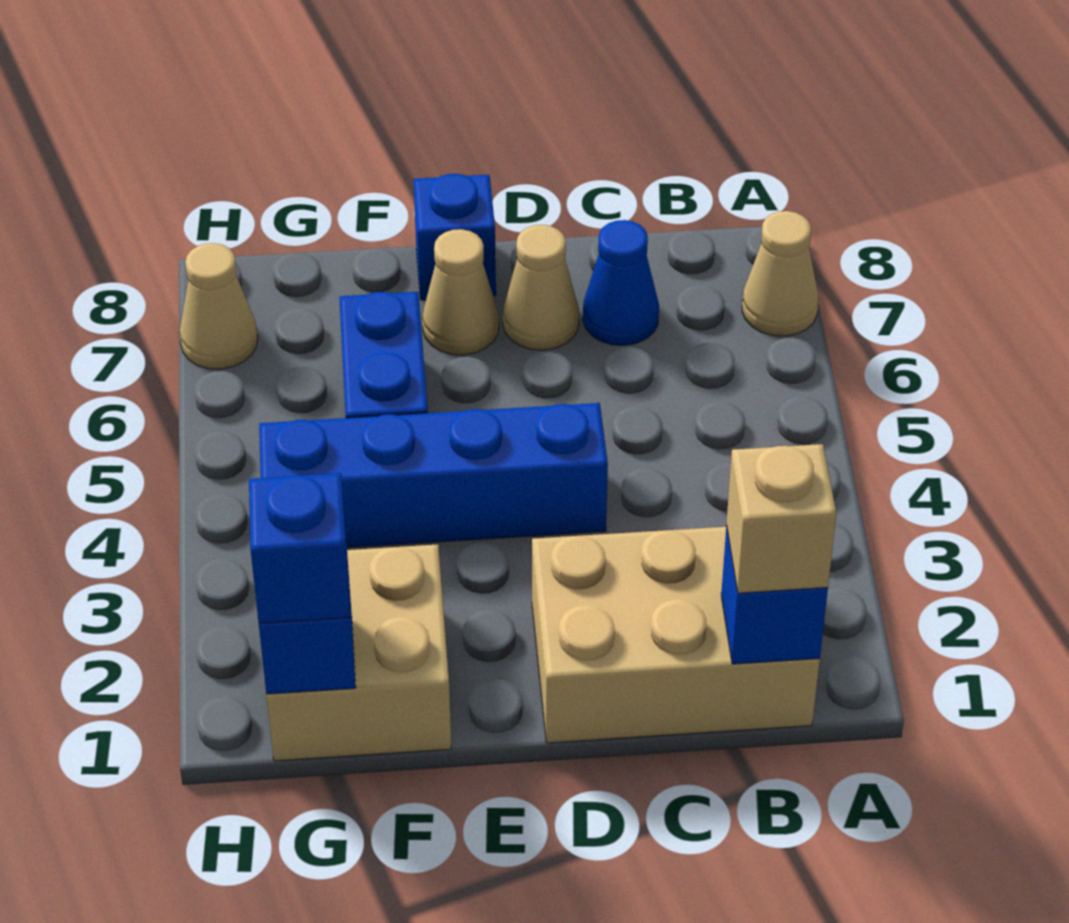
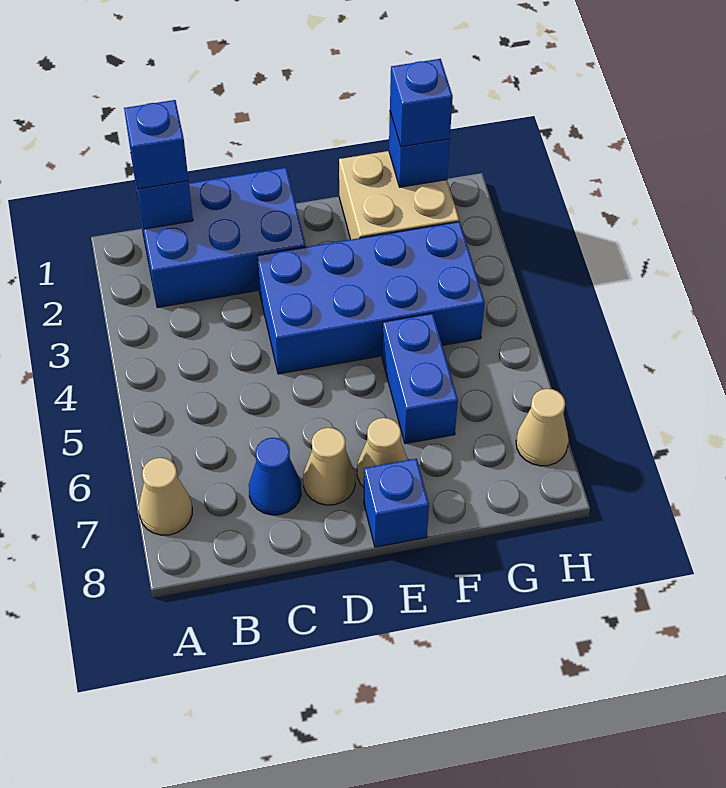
tan brick B1:D2 level 1 -> blue brick B1:D2 level 1
tan brick B1 level 3 -> blue brick B1 level 3
blue brick D4:G4 level 1 -> blue brick D3:G4 level 1

